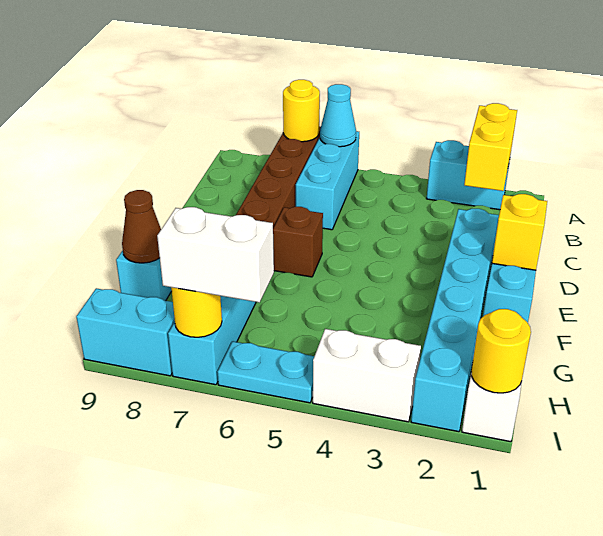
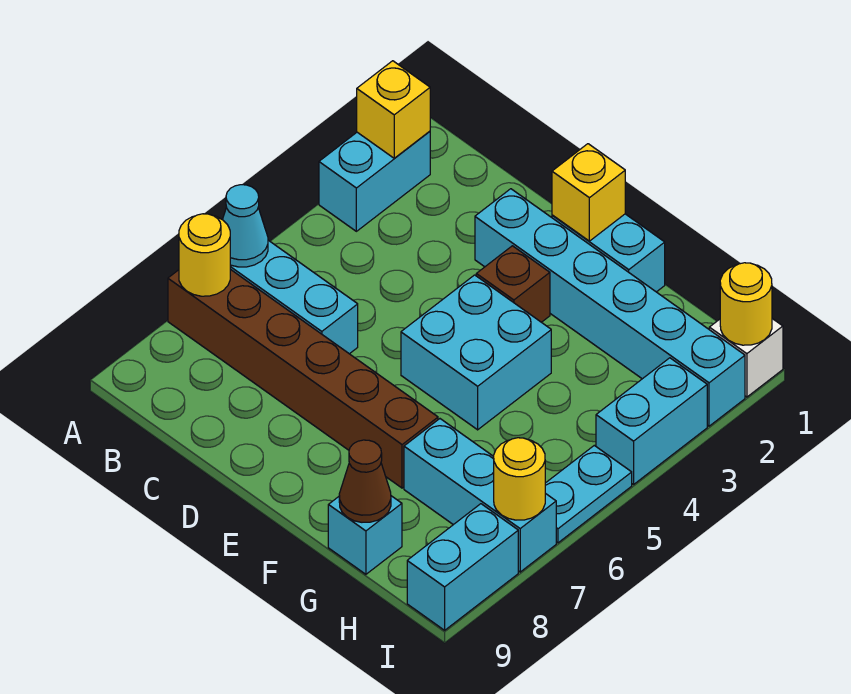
yellow brick A2:B2 level 2 -> yellow brick A2 level 2
none -> cyan brick E4:F5 level 1
brown brick E6 level 1 -> brown brick E3 level 1
white brick I3:I4 level 1 -> cyan brick I3:I4 level 1
white brick I6:I7 level 3 -> none

